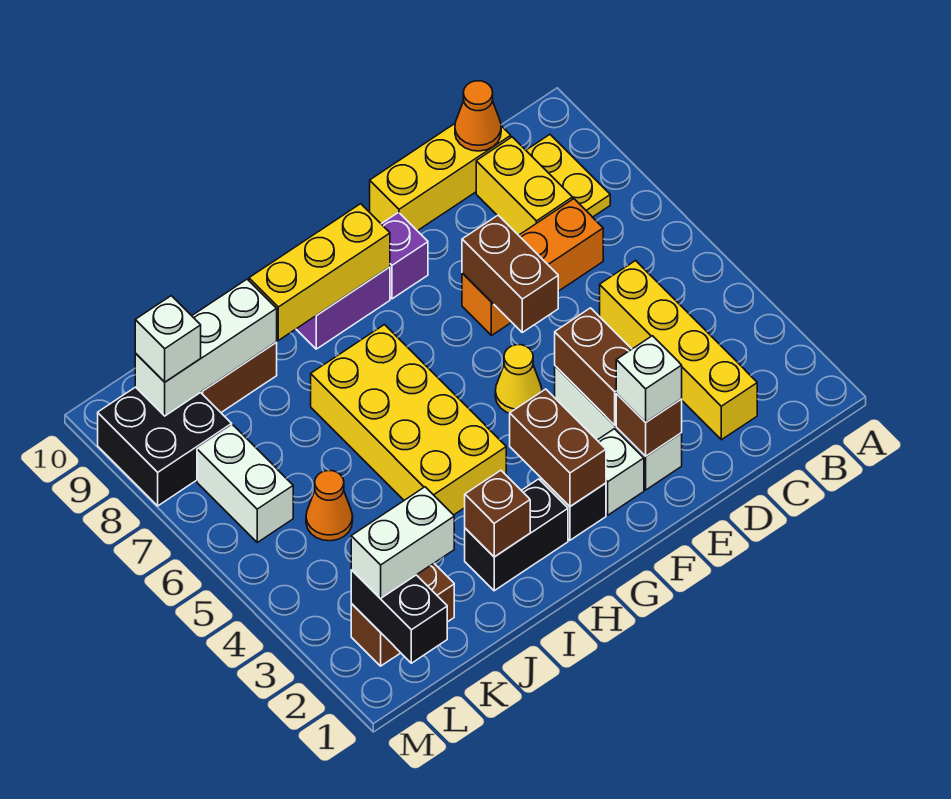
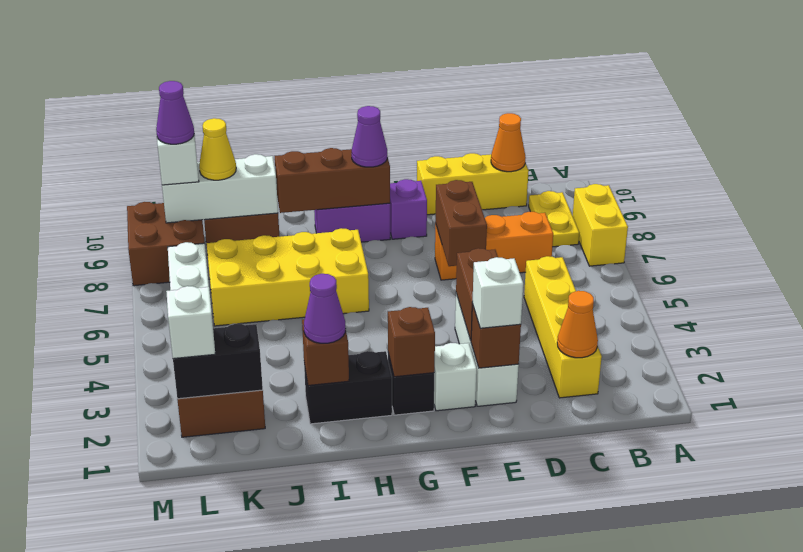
yellow brick C8:C9 level 1 -> yellow brick A7:A8 level 1
yellow cone F5 level 1 -> yellow cone K9 level 3
brown brick G2:G3 level 2 -> brown brick G2 level 2
yellow brick G9:I9 level 2 -> brown brick G9:I9 level 2
none -> purple cone G9 level 3
yellow brick H4:I7 level 1 -> yellow brick H6:K7 level 1
none -> purple cone I2 level 3
white brick K2:L2 level 3 -> white brick L2 level 3
orange cone K5 level 1 -> orange cone C2 level 2
black brick L1:L2 level 2 -> black brick K2:L2 level 2
black brick L8:M9 level 1 -> brown brick L8:M9 level 1
none -> purple cone L9 level 4

